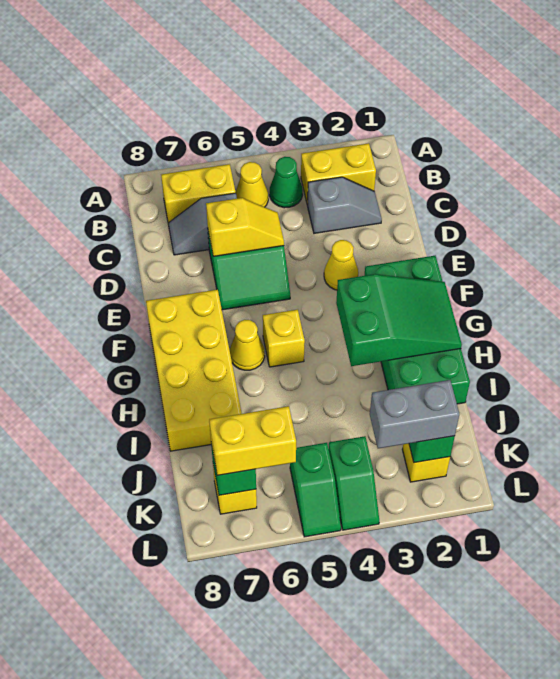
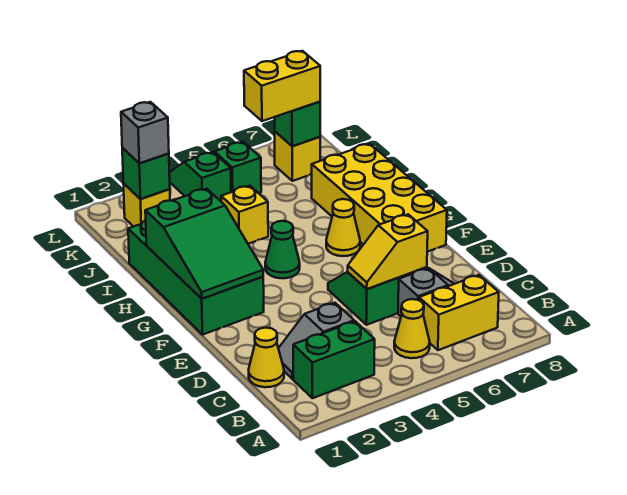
yellow brick B2:B3 level 1 -> green brick B2:B3 level 1
green cone B4 level 1 -> green cone G4 level 1
yellow cone E3 level 1 -> yellow cone C1 level 1
green slope G1:H3 level 2 top 3 -> green slope F1:H2 level 2 top H
yellow brick G5 level 1 -> yellow brick I4 level 1
grey brick K2:K3 level 3 -> grey brick K2 level 3

